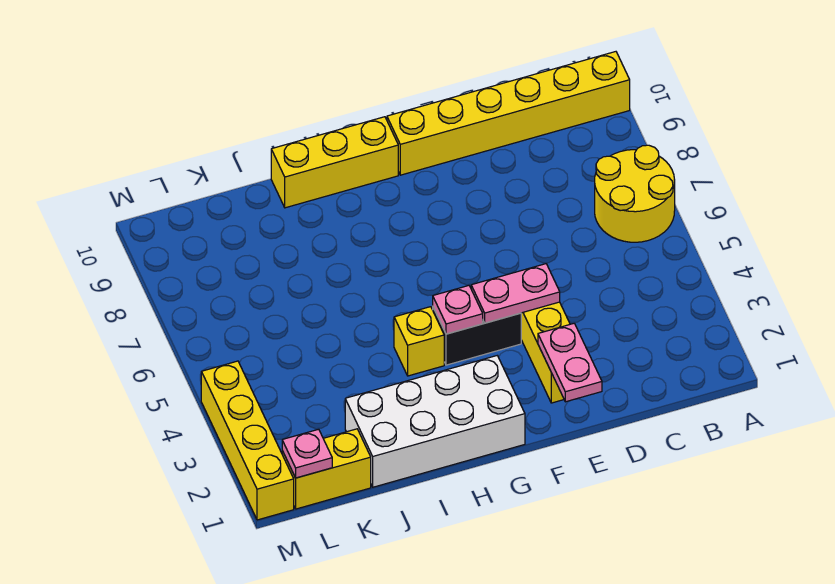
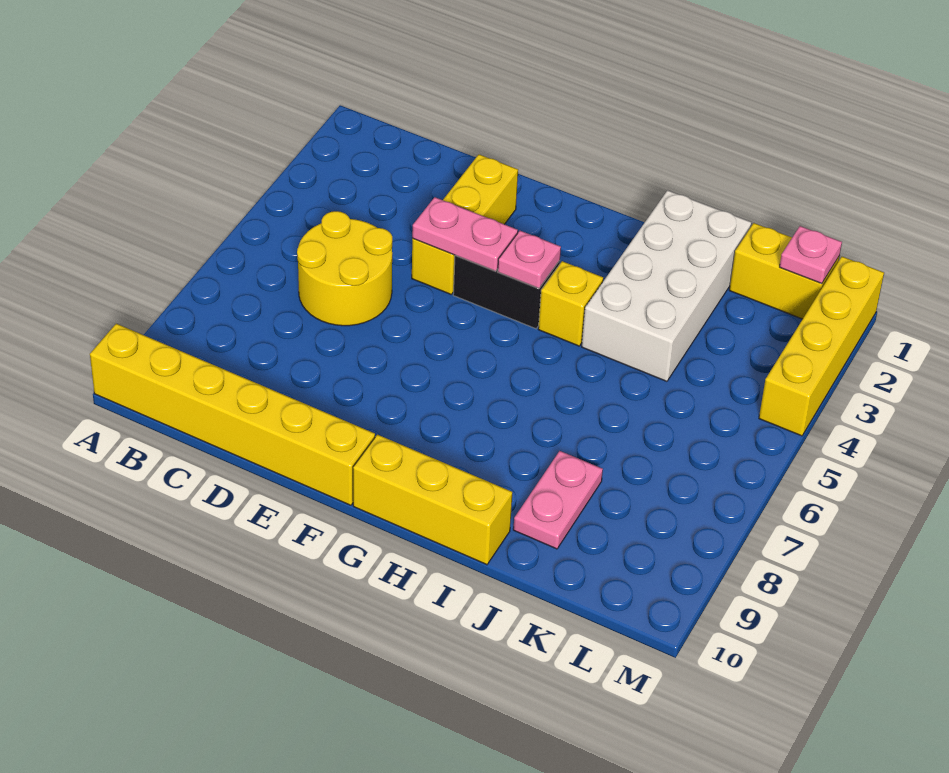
yellow round brick A6:B7 level 1 -> yellow round brick C5:D6 level 1
pink plate E1:E2 level 2 -> pink plate J8:J9 level 1
white brick G1:J2 level 1 -> white brick I1:J4 level 1

